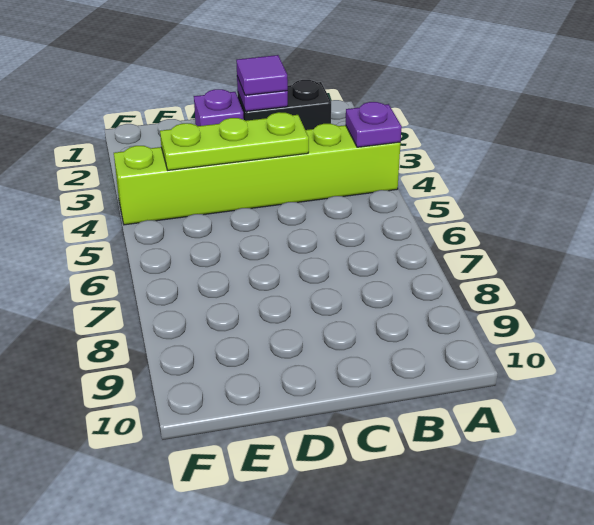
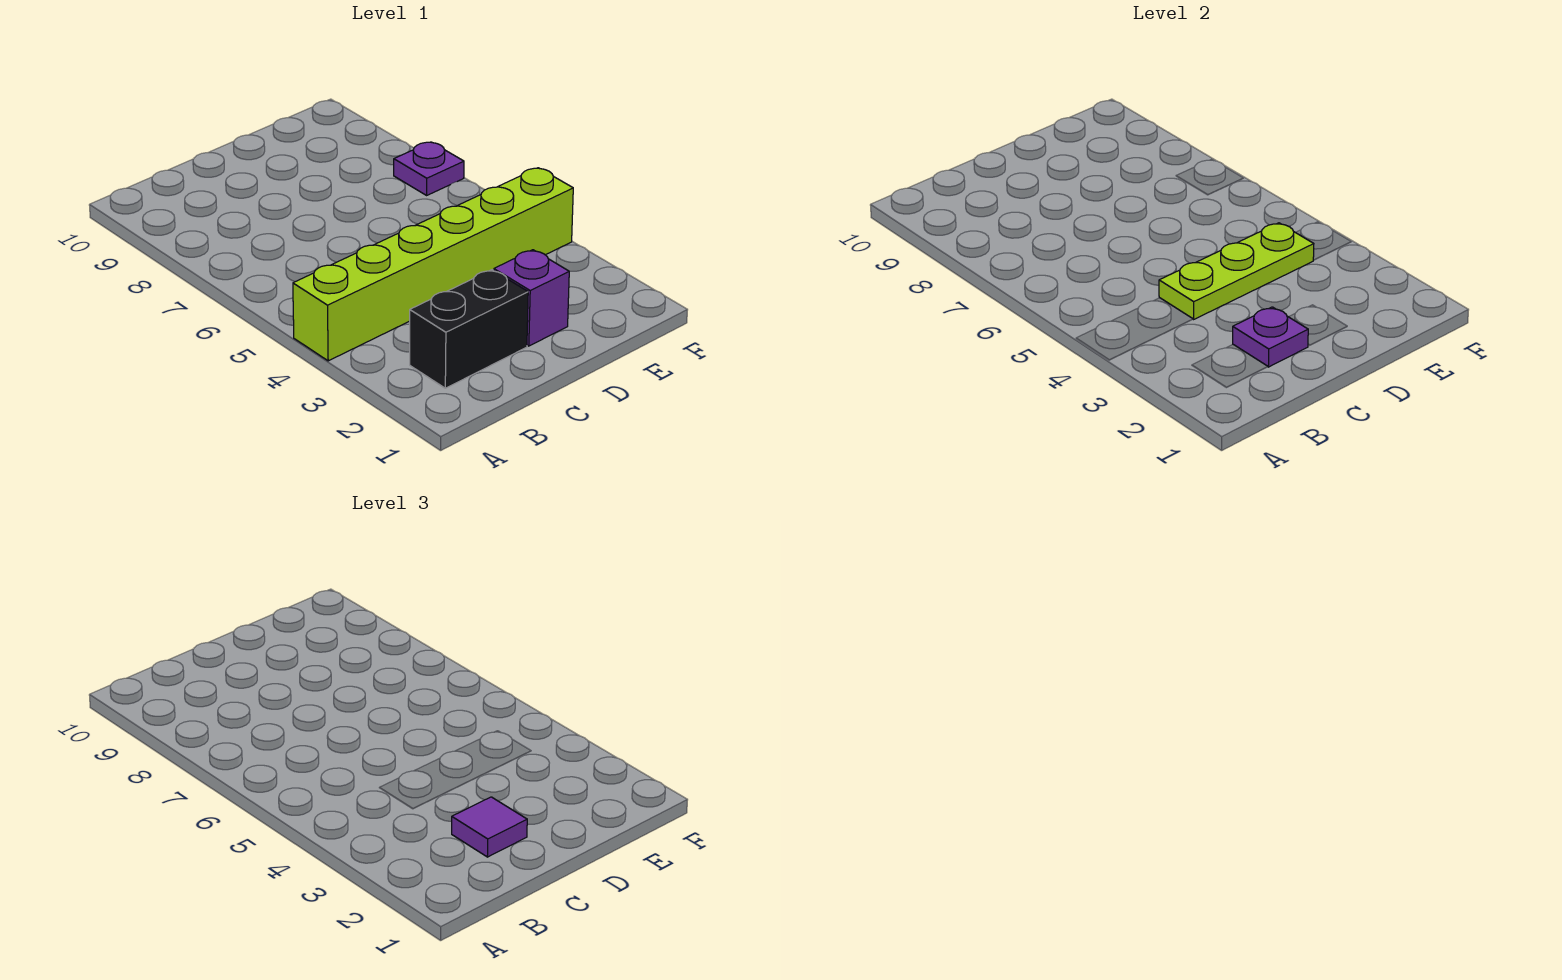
purple plate A4 level 2 -> purple plate F7 level 1

